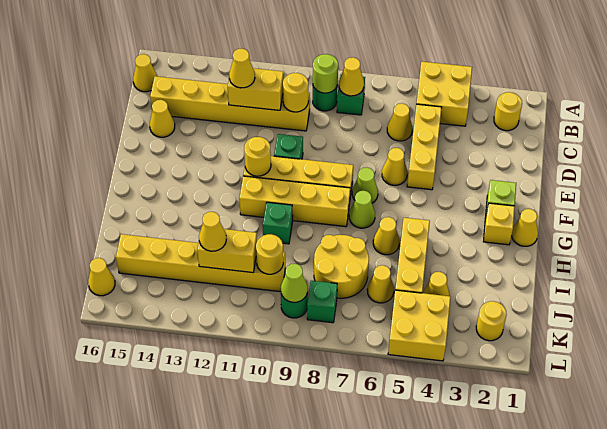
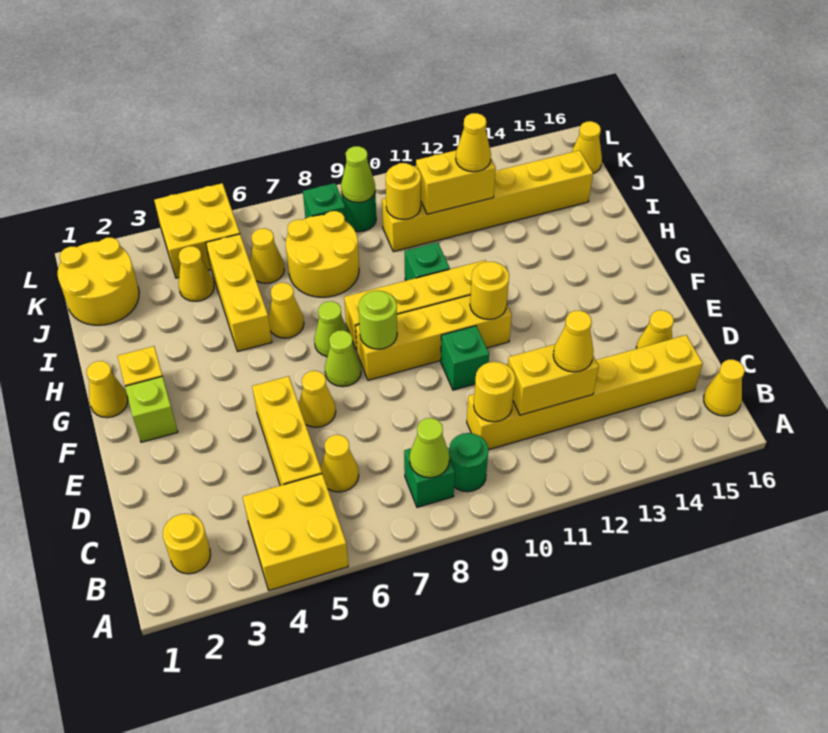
yellow cone B8 level 2 -> lime cone B8 level 2
lime round brick B9 level 2 -> lime round brick F8 level 2
yellow round brick K2 level 1 -> yellow round brick J1:K2 level 1

